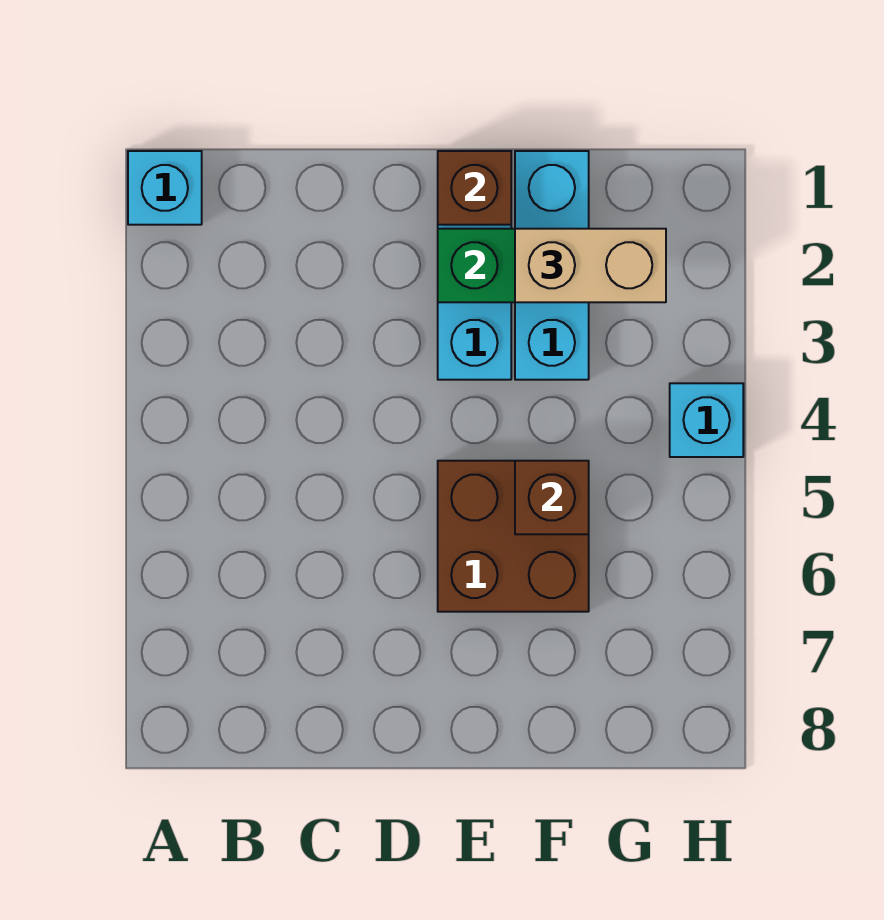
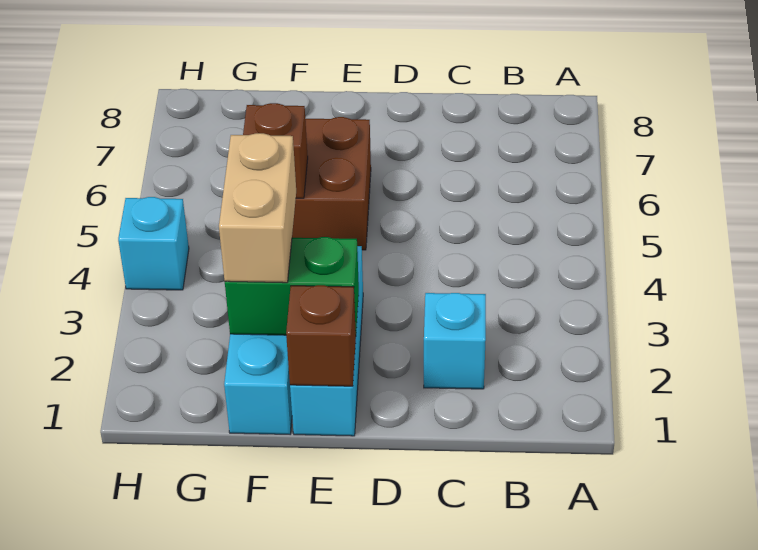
cyan brick A1 level 1 -> cyan brick C2 level 1
tan brick F2:G2 level 3 -> tan brick F2:F3 level 3

